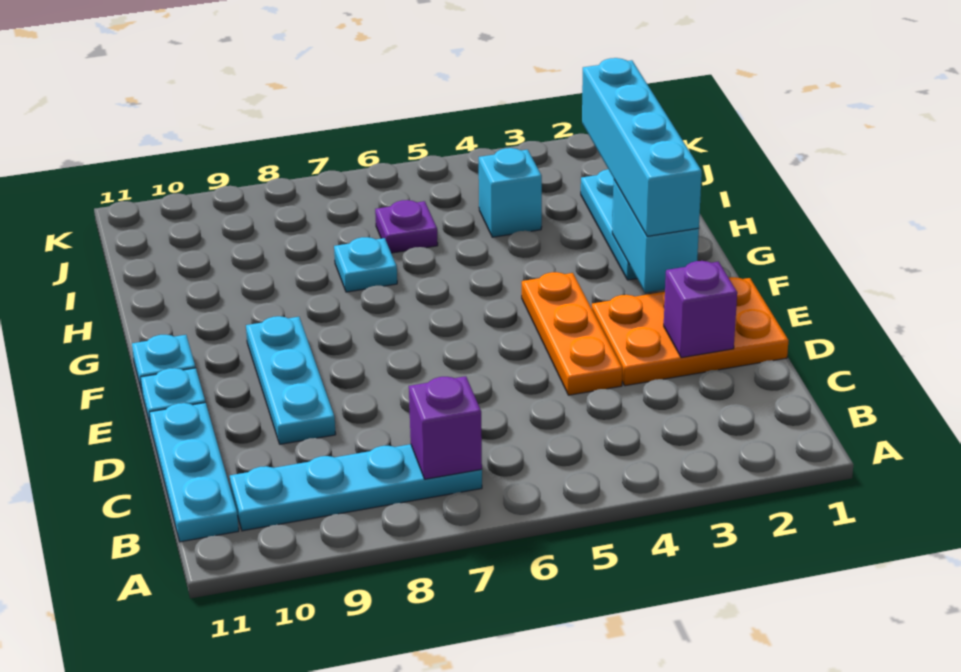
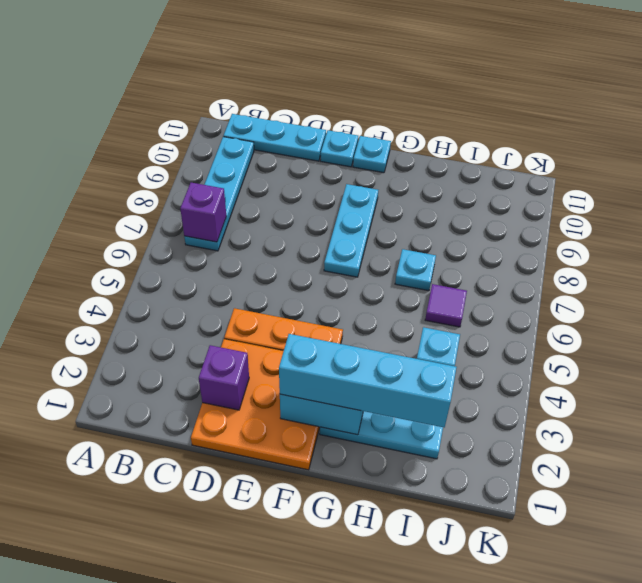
orange plate D1:E3 level 1 -> orange plate D1:F3 level 1
cyan plate D9:F9 level 1 -> cyan plate F7:F9 level 1
purple plate I6 level 1 -> purple tile I6 level 1

